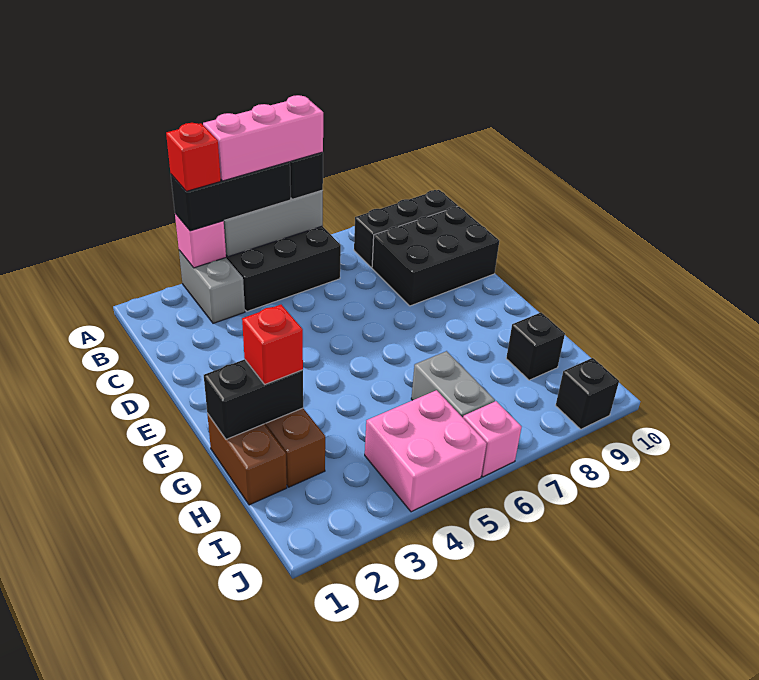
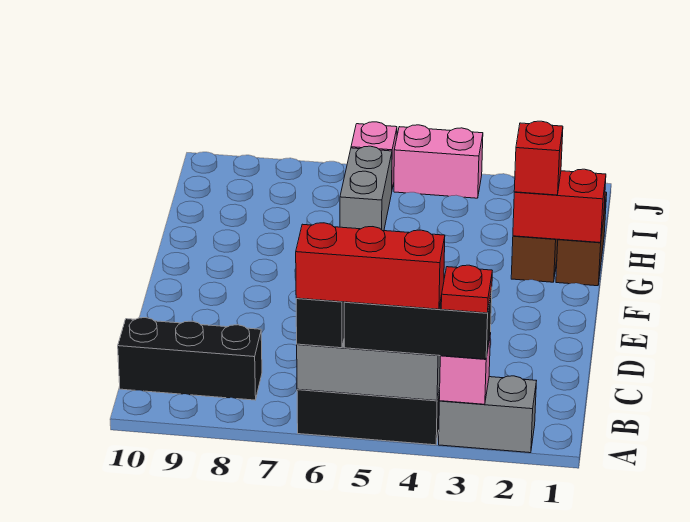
grey brick A3:B3 level 1 -> grey brick A2:A3 level 1
red brick A3 level 4 -> red plate A3 level 4
pink brick A4:A6 level 4 -> red brick A4:A6 level 4
black brick C8:D10 level 1 -> none
black brick G1:G2 level 2 -> red brick G1:G2 level 2
black brick H9 level 1 -> none
pink brick I4:J5 level 1 -> pink brick J4:J5 level 1
black brick J9 level 1 -> none

